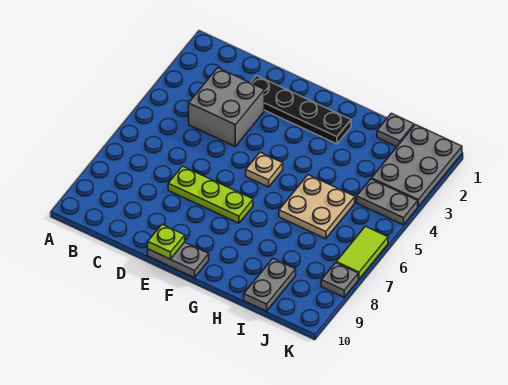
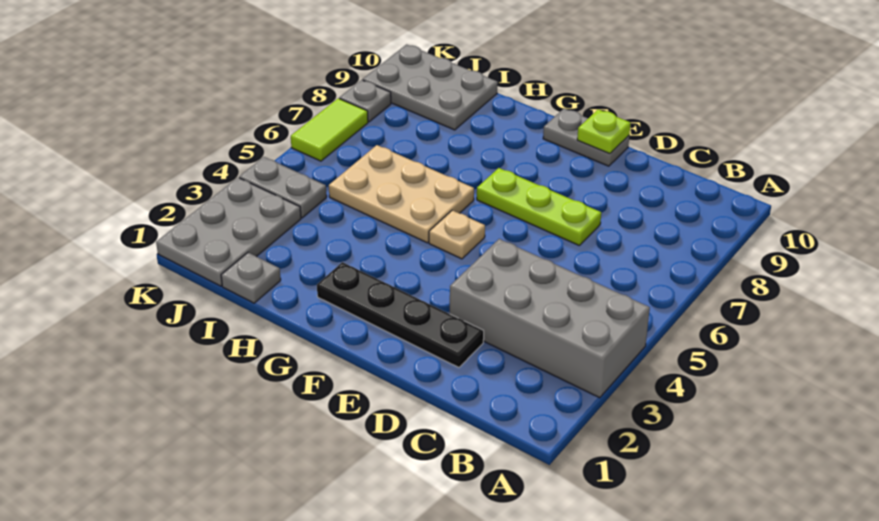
grey brick C3:D4 level 1 -> grey brick A3:D4 level 1
tan plate H5:I6 level 1 -> tan plate G5:I6 level 1
grey plate I9:I10 level 1 -> grey plate I9:K10 level 1

